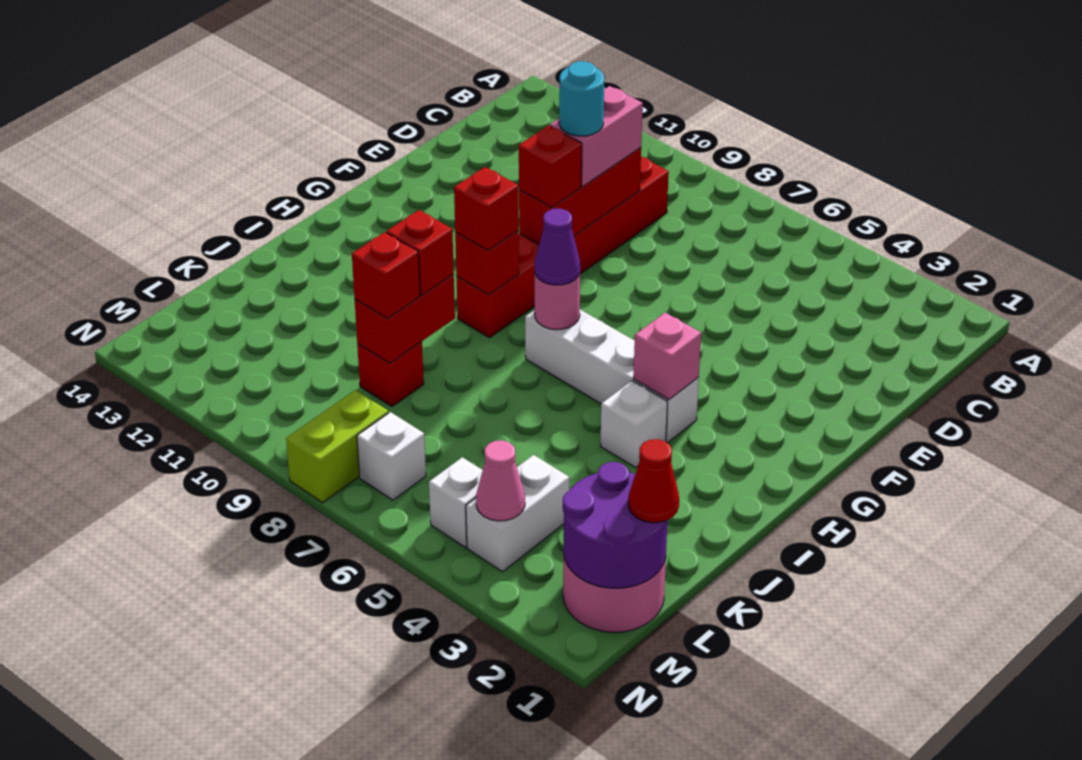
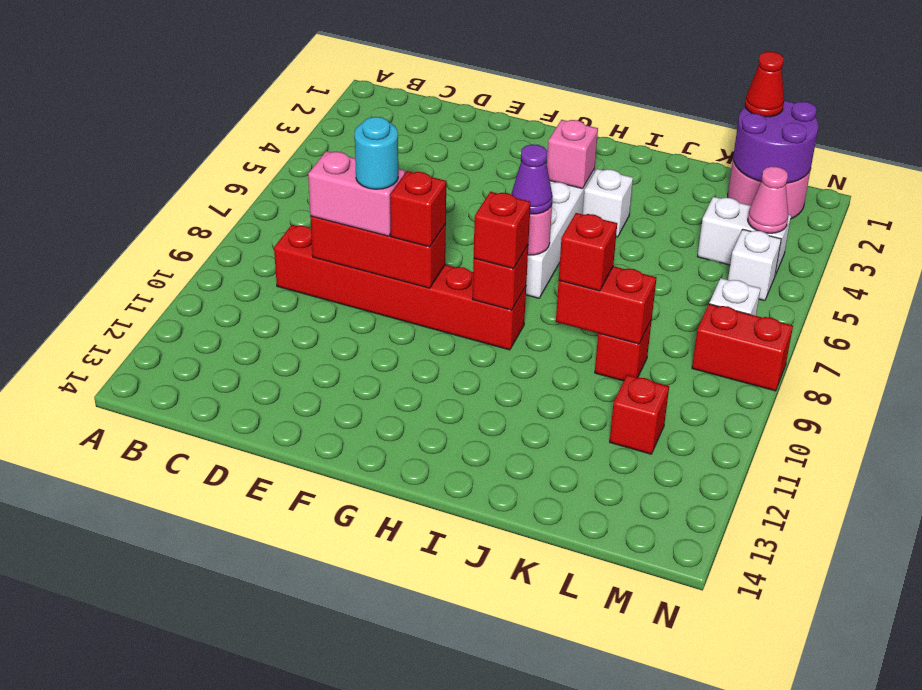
red brick K9 level 3 -> red brick L11 level 1
lime brick M8:N8 level 1 -> red brick M8:N8 level 1

